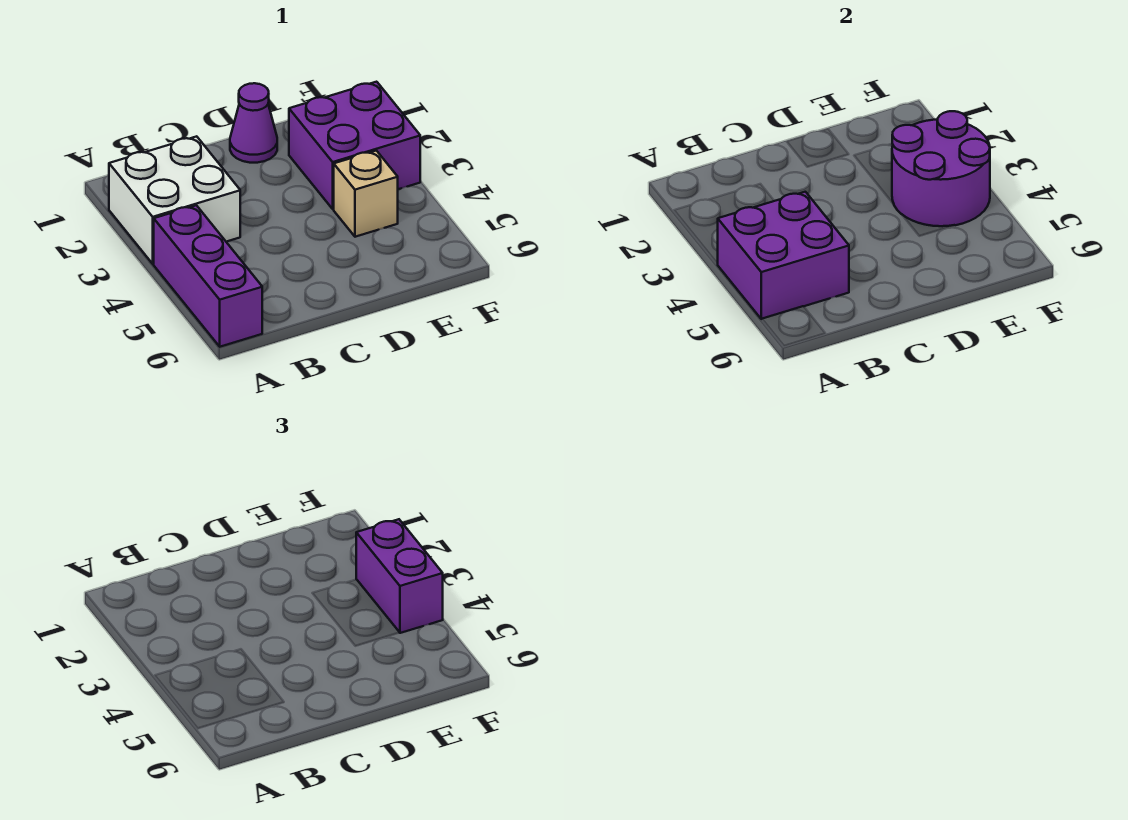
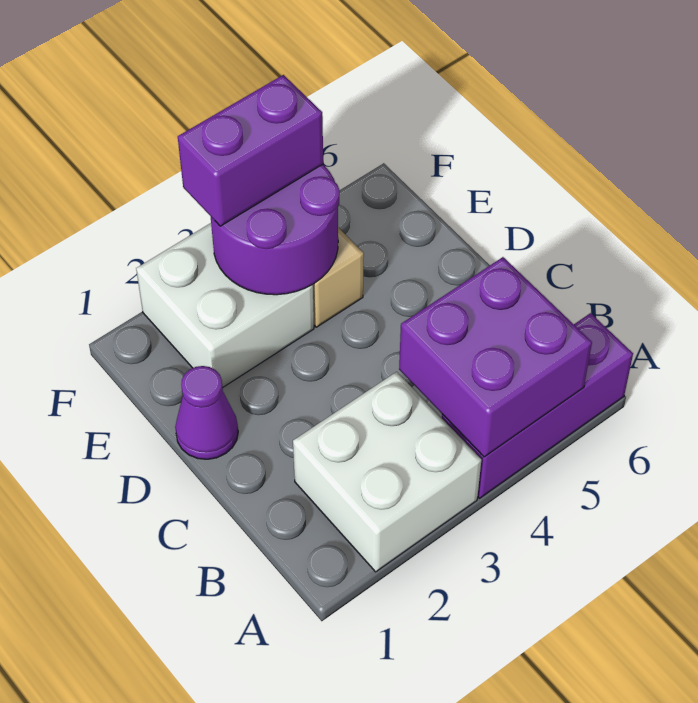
purple brick E2:F3 level 1 -> white brick E2:F3 level 1

